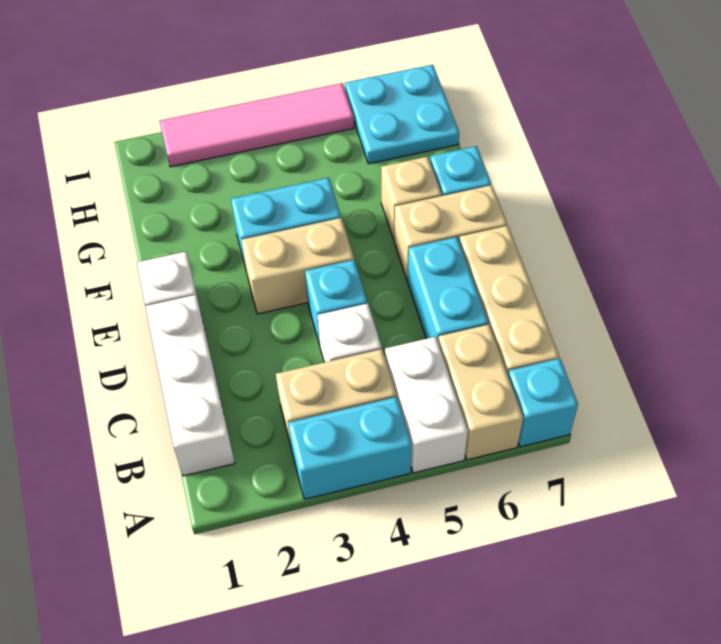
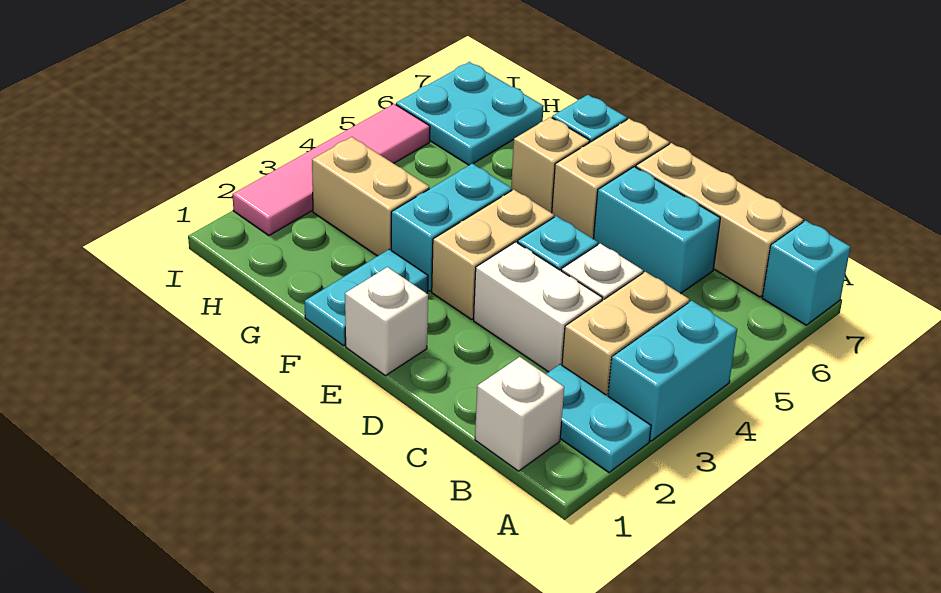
none -> cyan plate A2:B2 level 1
white brick A5:B5 level 1 -> white brick C3:D3 level 1
tan brick A6:B6 level 1 -> tan brick G3:H3 level 1
white brick B1:D1 level 1 -> white brick B1 level 1
none -> cyan plate F1:F2 level 1

